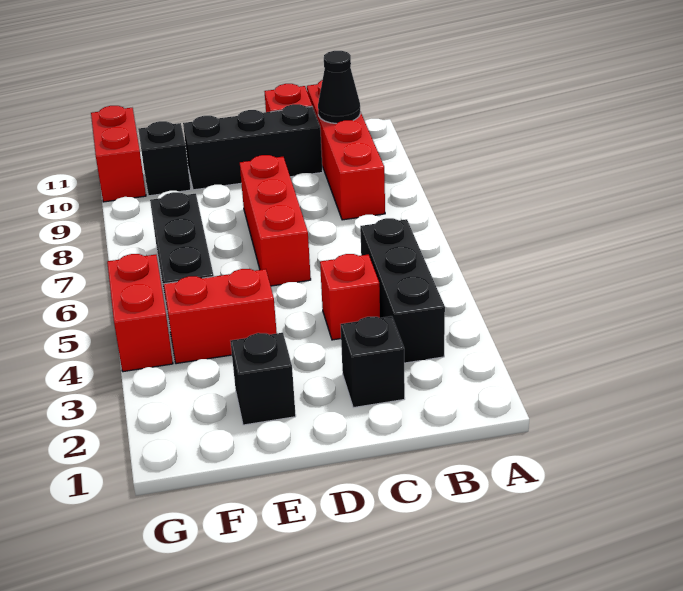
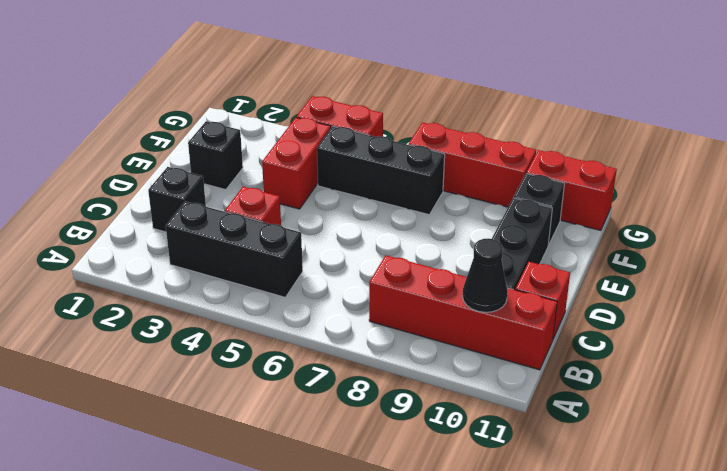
red brick D6:D8 level 1 -> red brick G7:G9 level 1

